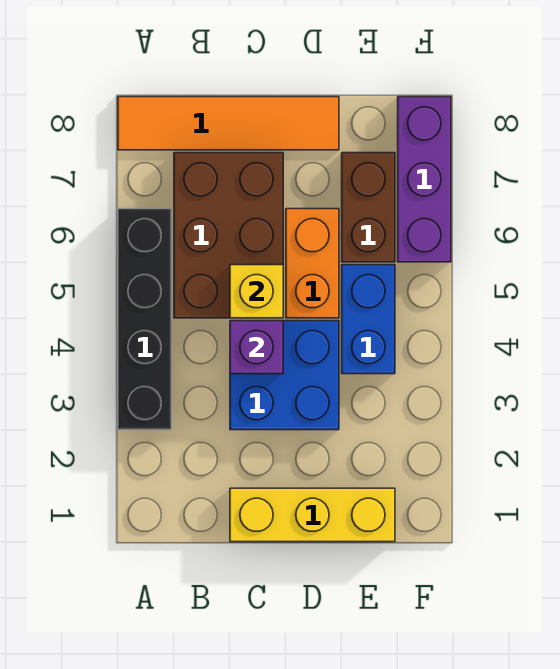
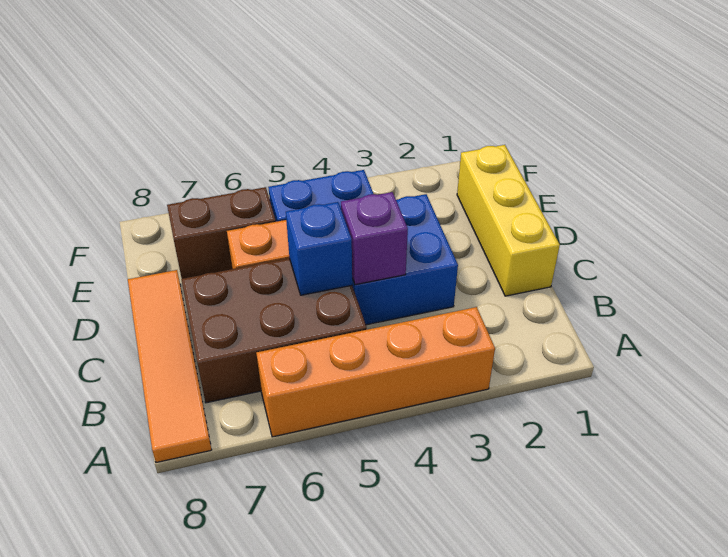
black brick A3:A6 level 1 -> orange brick A3:A6 level 1
yellow brick C5 level 2 -> blue brick C5 level 2
purple brick F6:F8 level 1 -> none

